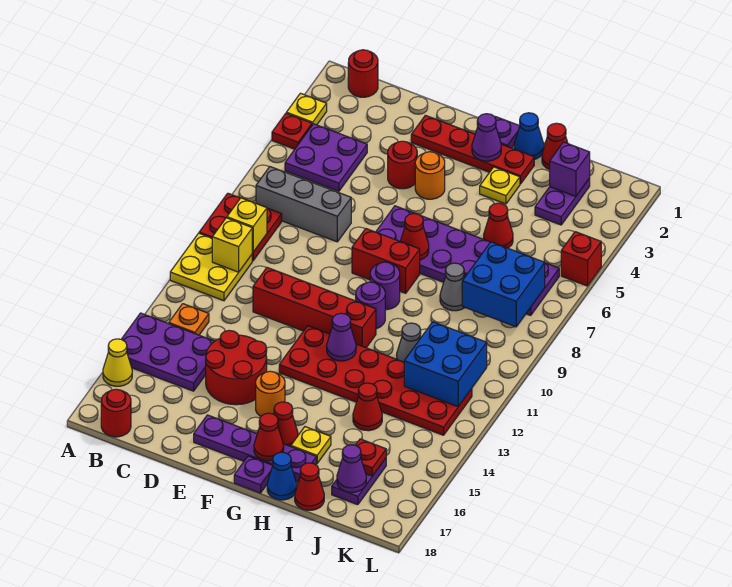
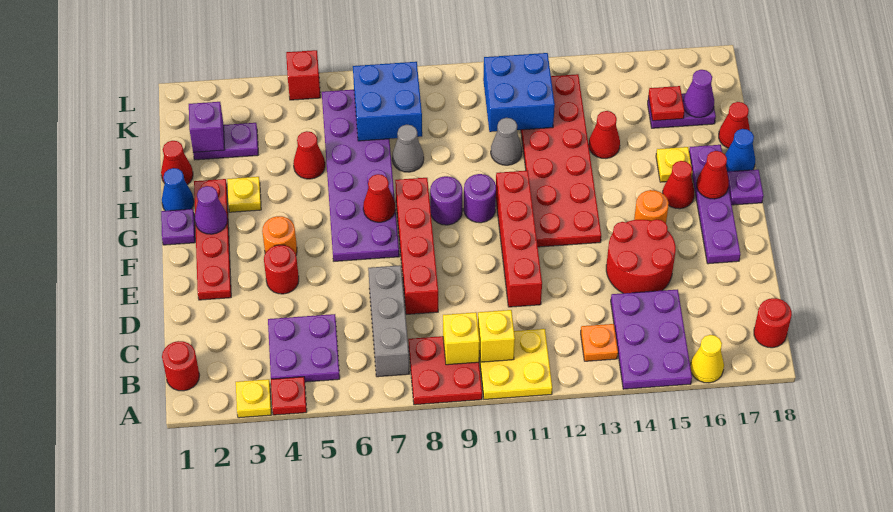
red brick F8:G8 level 1 -> red brick D8:G8 level 1
purple cone G12 level 2 -> none

